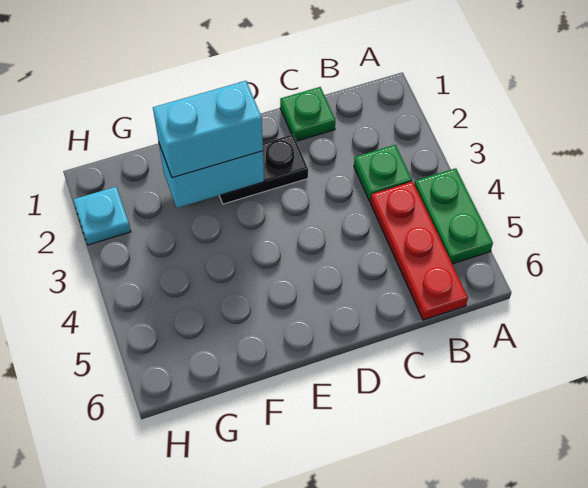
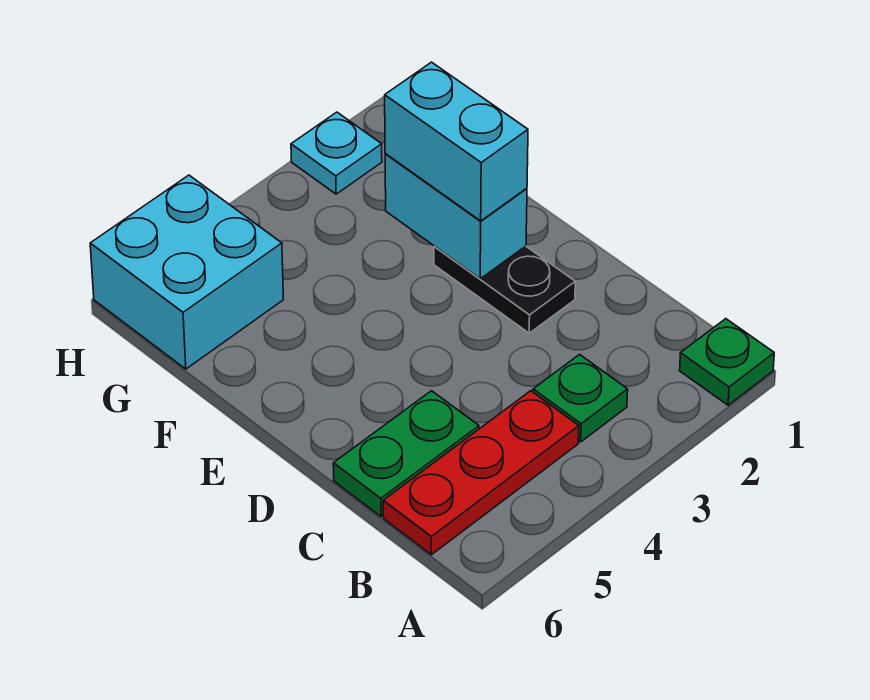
green plate A4:A5 level 1 -> green plate C5:C6 level 1
green plate C1 level 1 -> green plate A1 level 1
none -> cyan brick G5:H6 level 1

